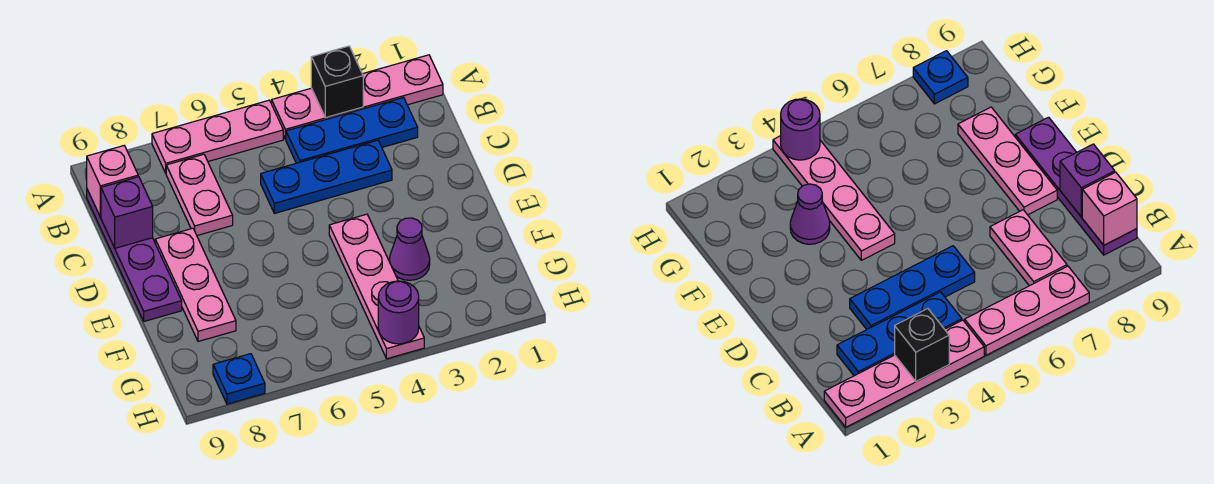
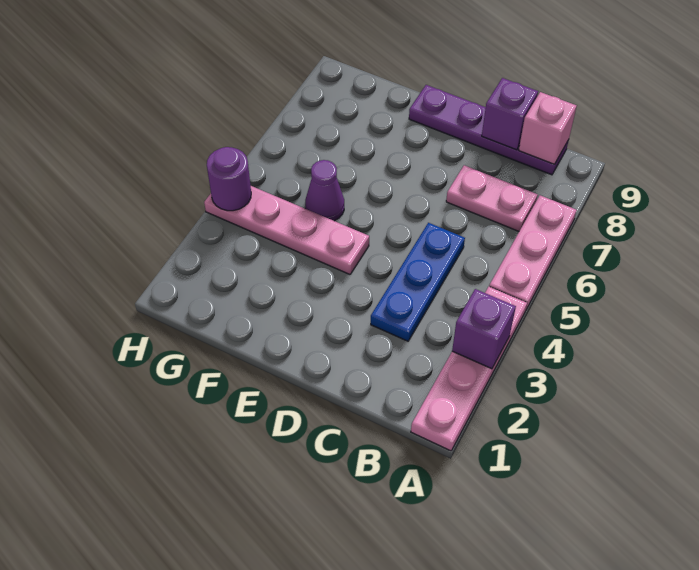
black brick A3 level 2 -> purple brick A3 level 2
blue plate B2:B4 level 1 -> none
pink plate D8:F8 level 1 -> none
purple cone F3 level 1 -> purple cone F5 level 1
blue plate H8 level 1 -> none

